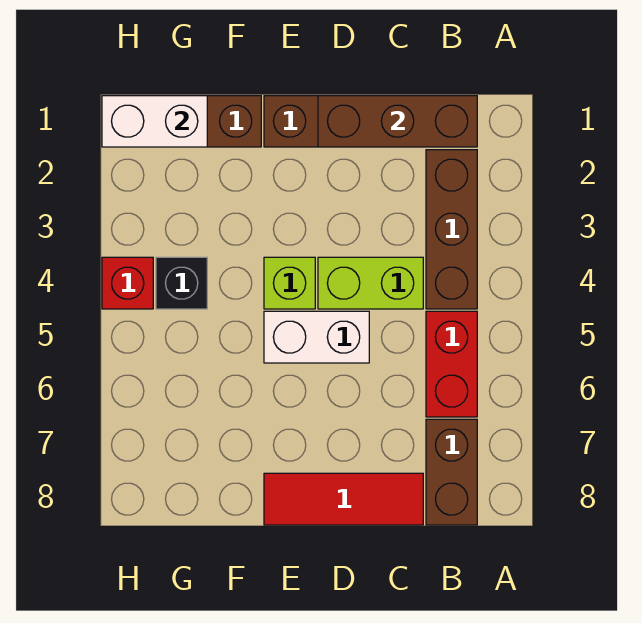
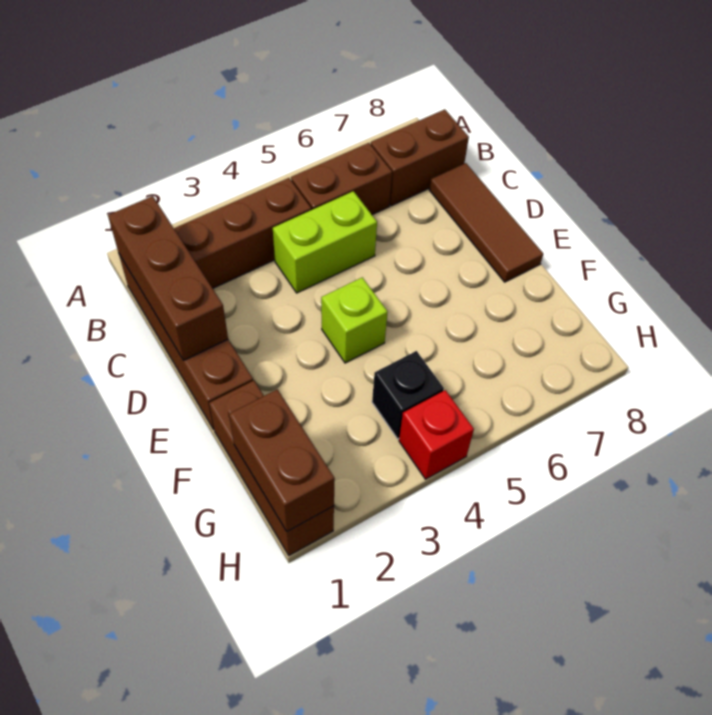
red brick B5:B6 level 1 -> brown brick B5:B6 level 1
lime brick C4:D4 level 1 -> lime brick C4:C5 level 1
red tile C8:E8 level 1 -> brown tile C8:E8 level 1
white brick D5:E5 level 1 -> none
white brick G1:H1 level 2 -> brown brick G1:H1 level 2

